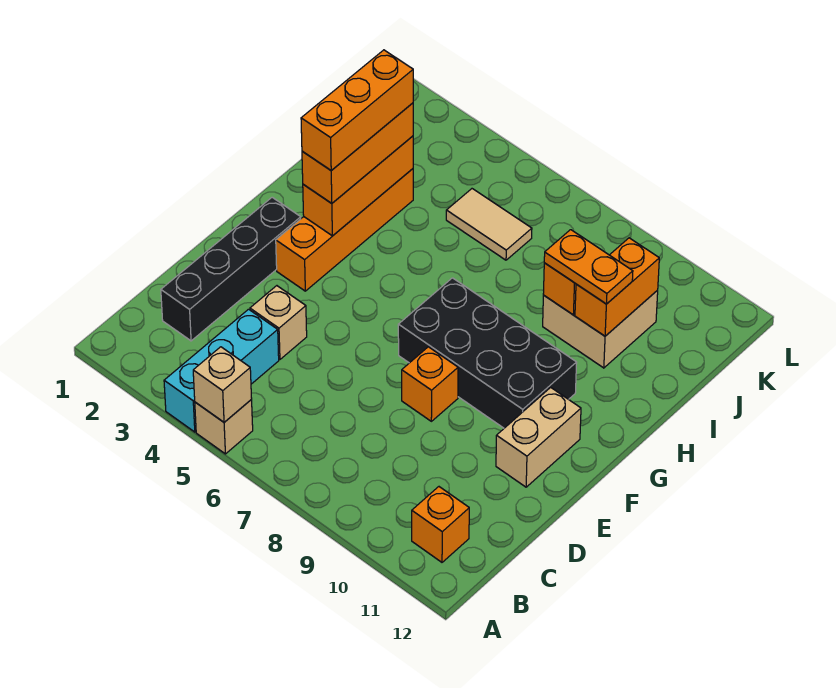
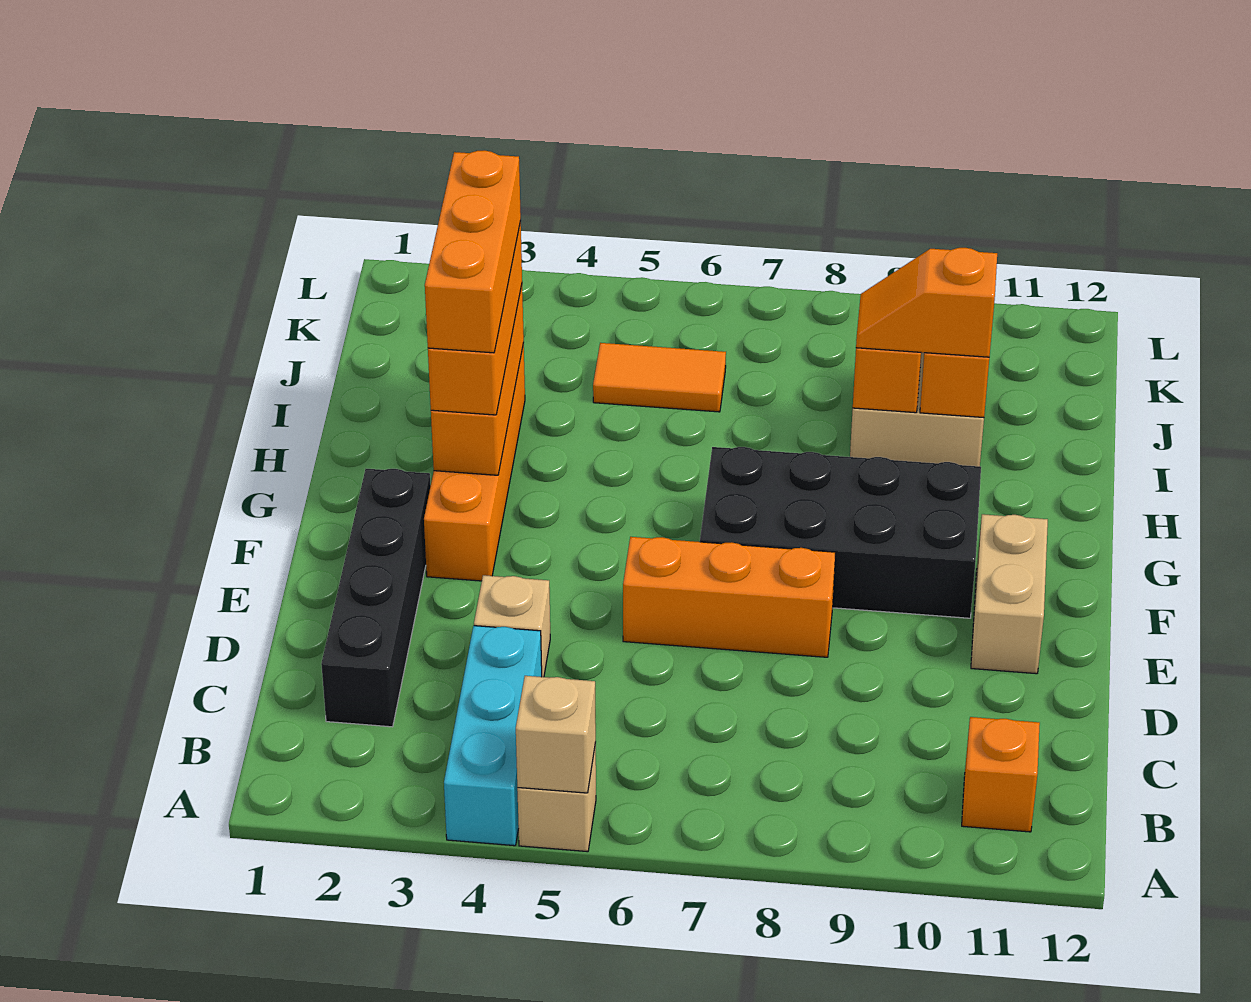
orange brick E8 level 1 -> orange brick E6:E8 level 1
orange plate I9:I10 level 3 -> orange slope I9:I10 level 3 top 10
tan tile J5:J6 level 1 -> orange tile J5:J6 level 1

